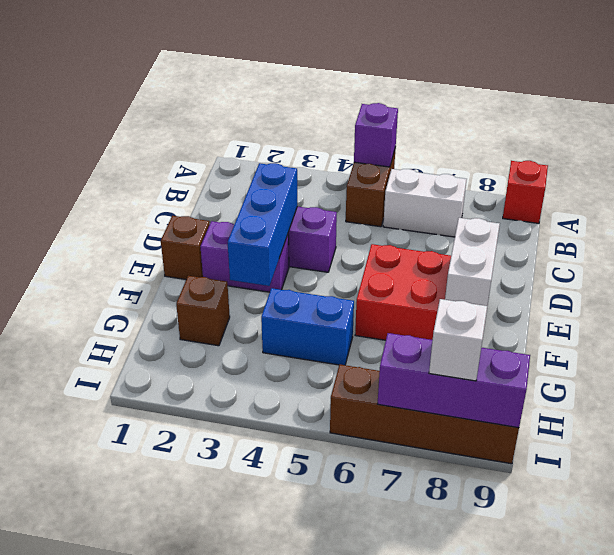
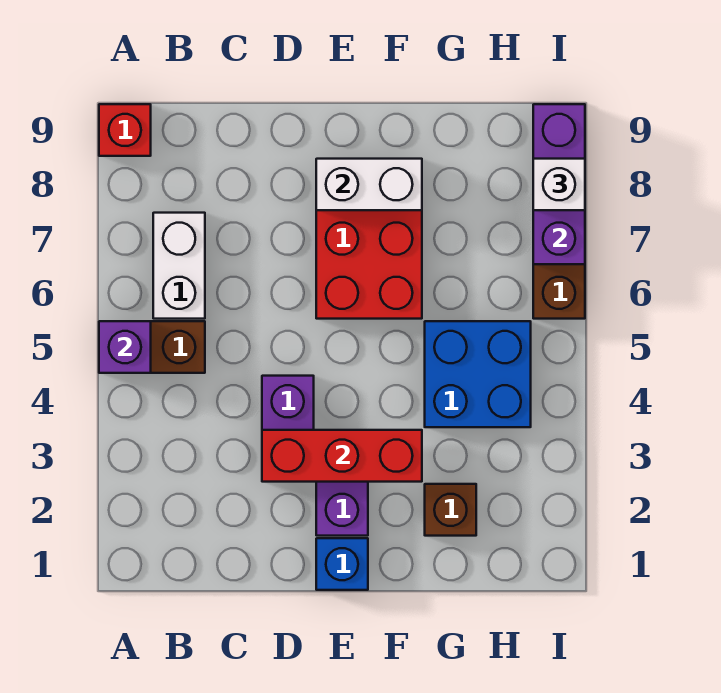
blue brick D3:F3 level 2 -> red brick D3:F3 level 2
brown brick E1 level 1 -> blue brick E1 level 1
blue brick G4:G5 level 1 -> blue brick G4:H5 level 1

